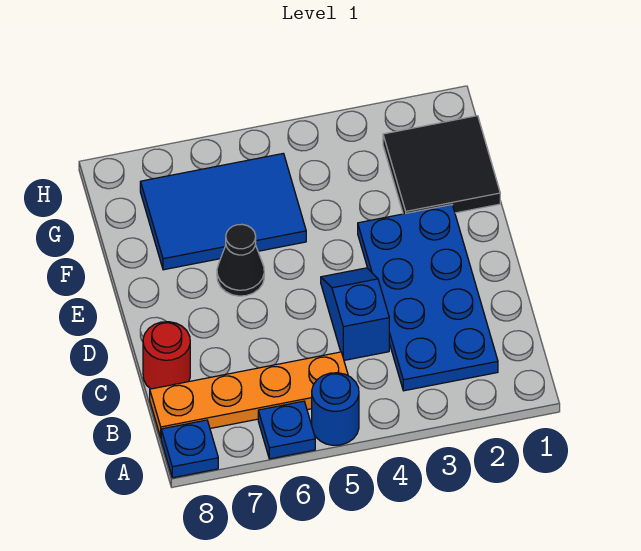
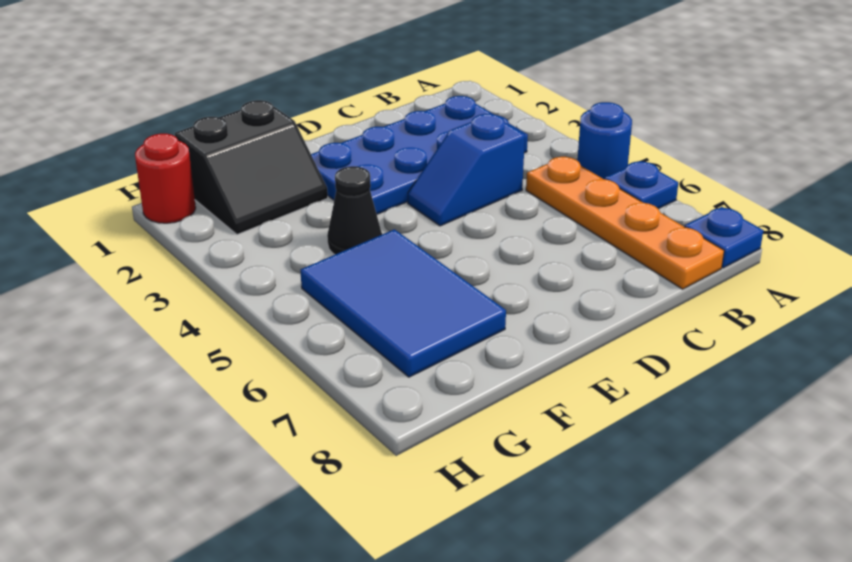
red round brick C8 level 1 -> red round brick H1 level 1
black cone E6 level 1 -> black cone F4 level 1
black tile F1:G2 level 1 -> black slope F1:G2 level 1 top 1

